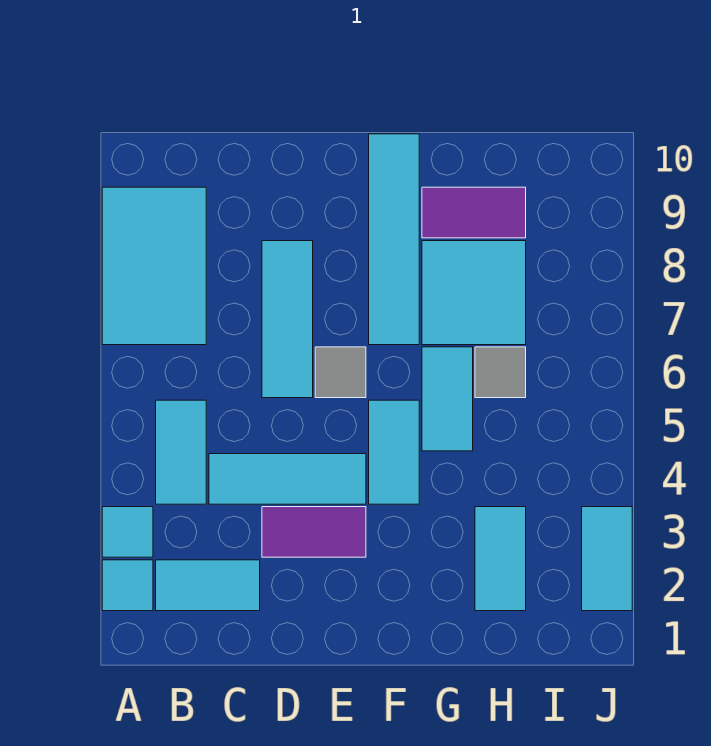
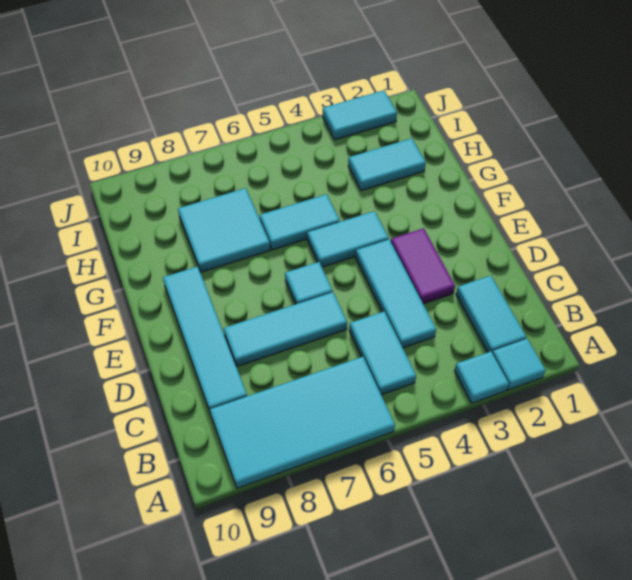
cyan tile A7:B9 level 1 -> cyan tile A6:B9 level 1
cyan tile B4:B5 level 1 -> cyan tile B5:C5 level 1
grey tile E6 level 1 -> cyan tile E6 level 1
cyan tile F7:F10 level 1 -> cyan tile C9:F9 level 1
purple tile G9:H9 level 1 -> none
grey tile H6 level 1 -> none

